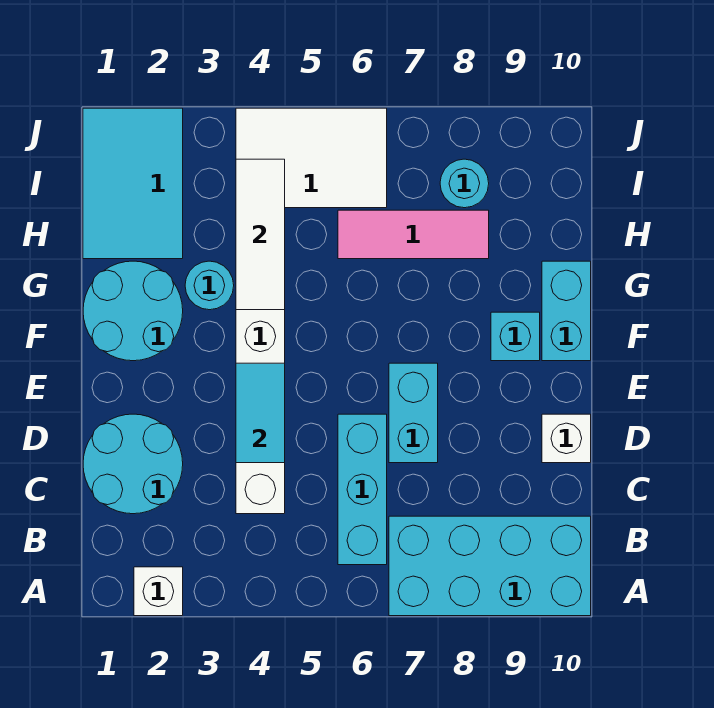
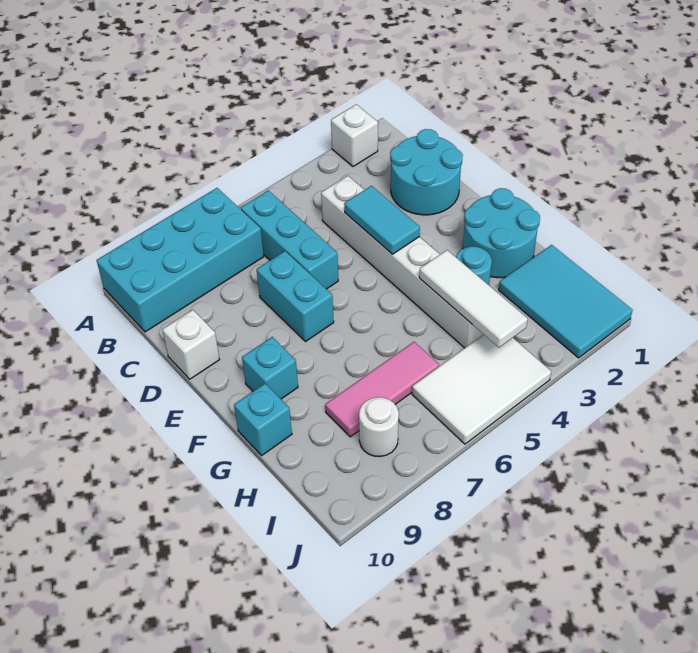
cyan brick F10:G10 level 1 -> cyan brick G10 level 1
cyan round brick I8 level 1 -> white round brick I8 level 1

